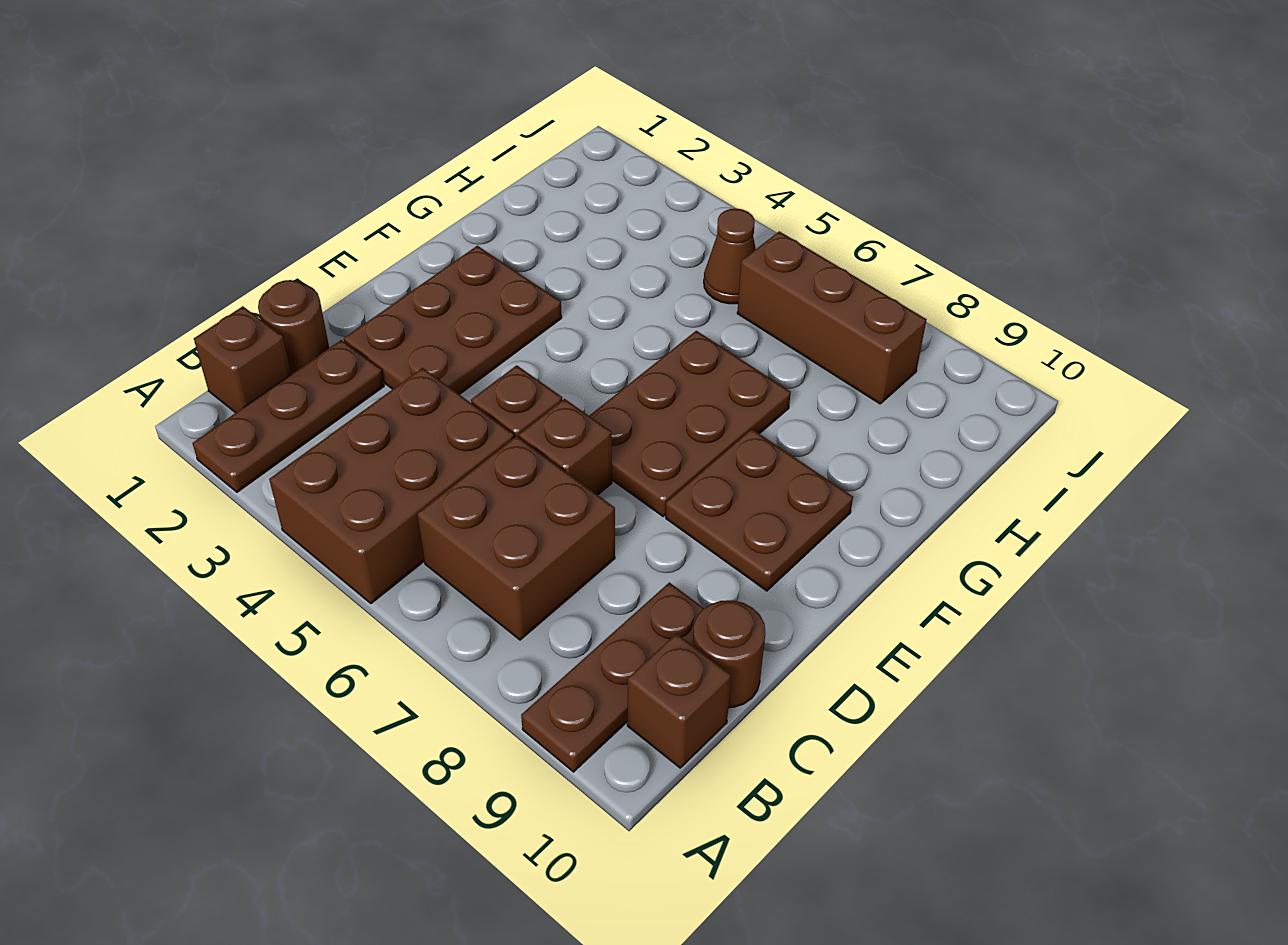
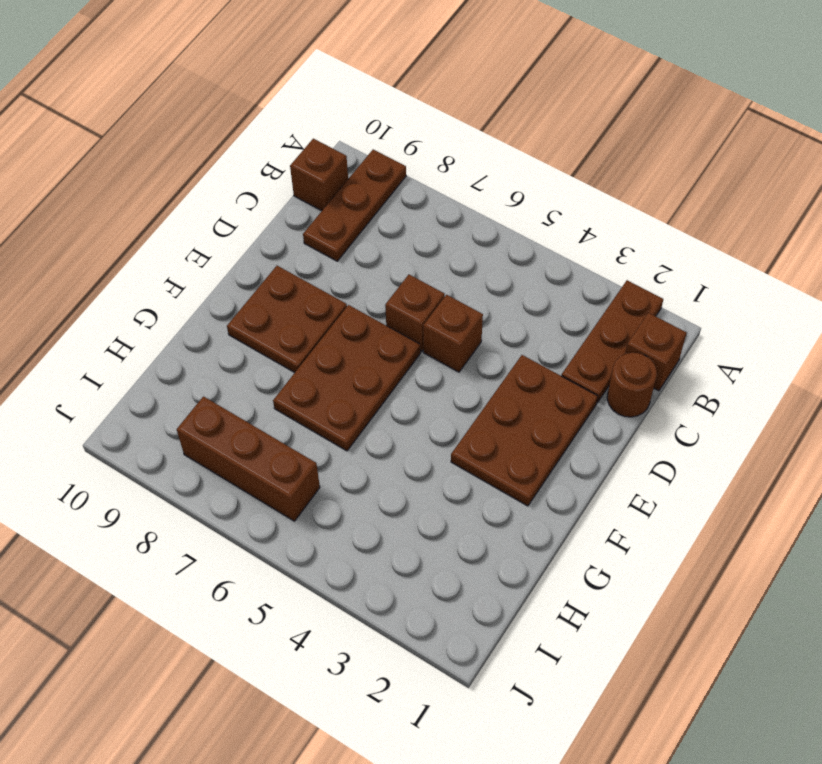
brown brick A4:C5 level 1 -> none
brown brick B6:C7 level 1 -> none
brown round brick C10 level 1 -> none
brown cone I5 level 1 -> none

